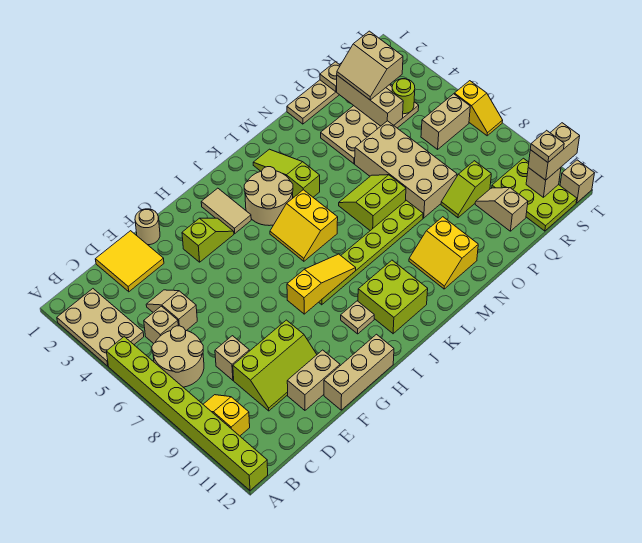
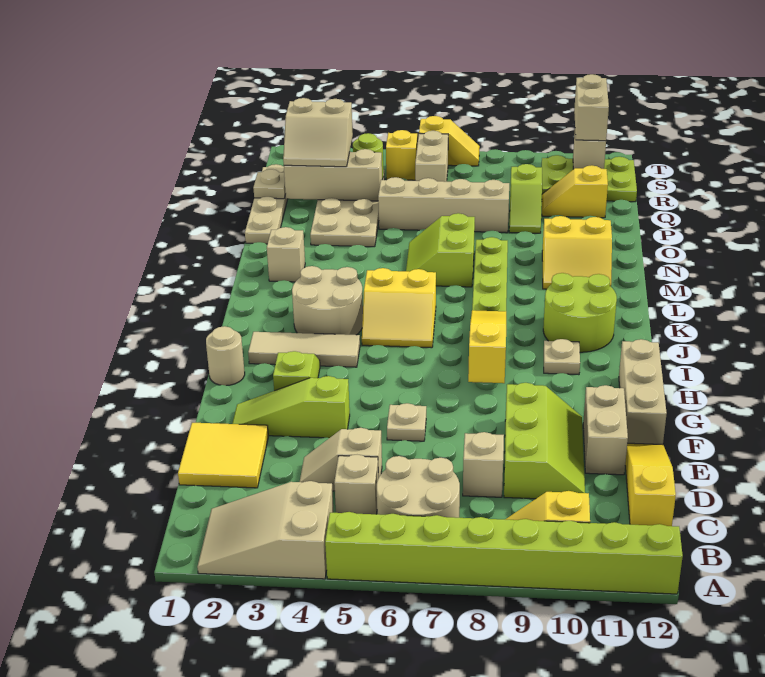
tan plate A2:B4 level 1 -> tan slope A2:B4 level 1 top 4
none -> yellow slope C12:E12 level 1 top C
tan round brick F1 level 1 -> tan round brick H1 level 1
tan tile I2:I3 level 1 -> tan tile I2:I4 level 1
lime brick J10:K11 level 1 -> lime round brick J10:K11 level 1
lime slope L2:L4 level 1 top 4 -> lime slope F2:F4 level 1 top 4
tan brick O5:P8 level 1 -> tan brick P5:P8 level 1
tan slope Q10:Q11 level 1 top 11 -> yellow slope Q10:Q11 level 1 top 11
none -> yellow brick S5 level 1
tan plate S11 level 4 -> tan plate F6 level 1
tan brick T12 level 1 -> tan brick M2 level 1

